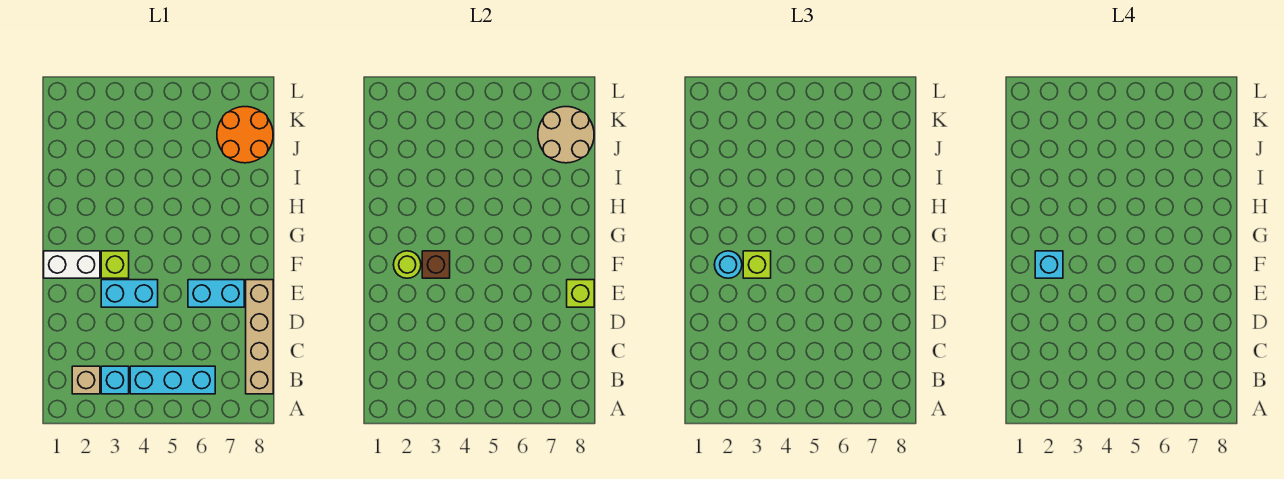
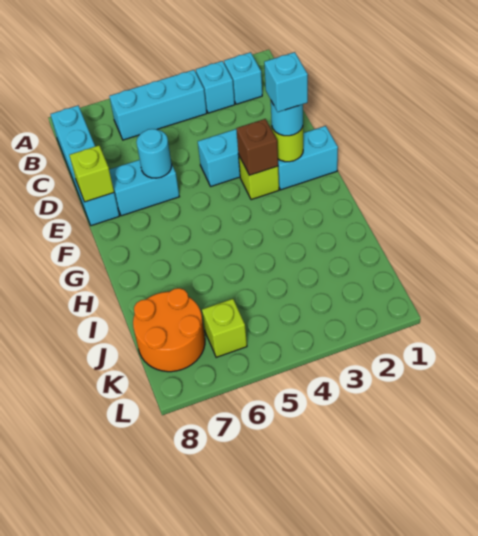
tan brick B2 level 1 -> cyan brick B2 level 1
tan brick B8:E8 level 1 -> cyan brick B8:E8 level 1
none -> cyan round brick E6 level 2
white brick F1:F2 level 1 -> cyan brick F1:F2 level 1
lime brick F3 level 3 -> lime brick K6 level 1
tan round brick J7:K8 level 2 -> none

